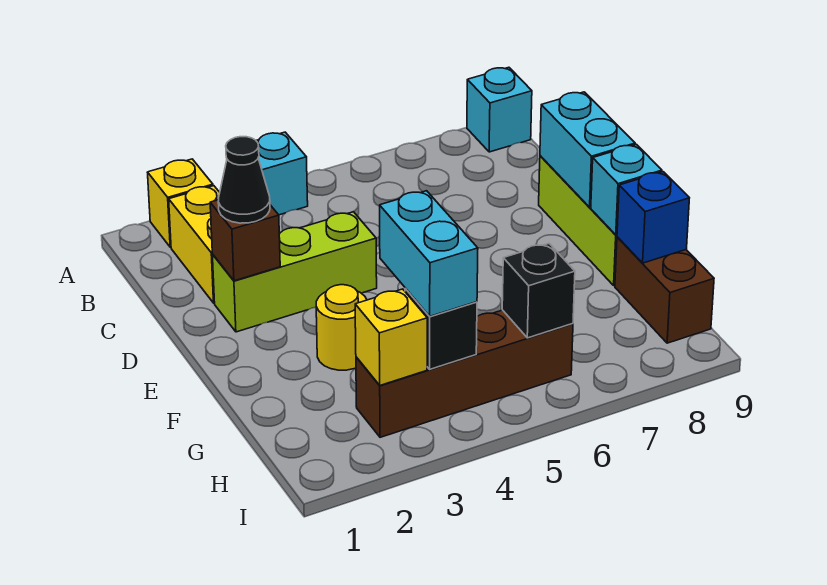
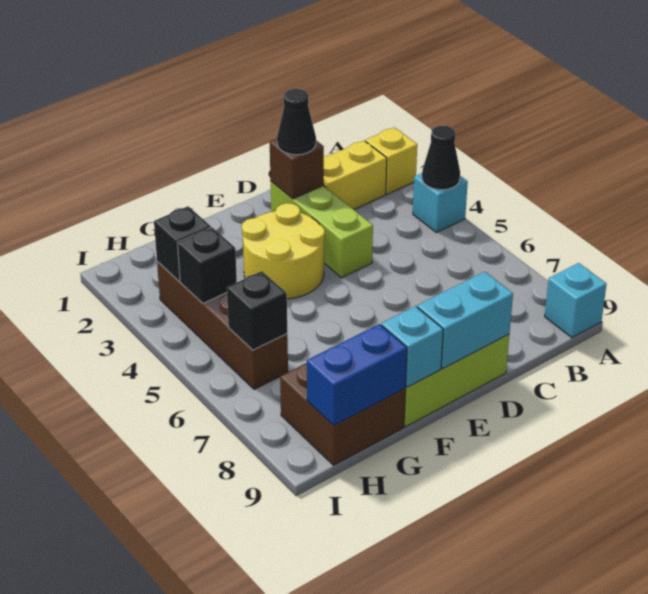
none -> black cone A4 level 2
yellow round brick F3 level 1 -> yellow round brick E3:F4 level 1
cyan brick G4:H4 level 3 -> none
brown brick G9:H9 level 1 -> brown brick G8:H9 level 1
blue brick G9 level 2 -> blue brick G9:H9 level 2
yellow brick H3 level 2 -> black brick H3 level 2

